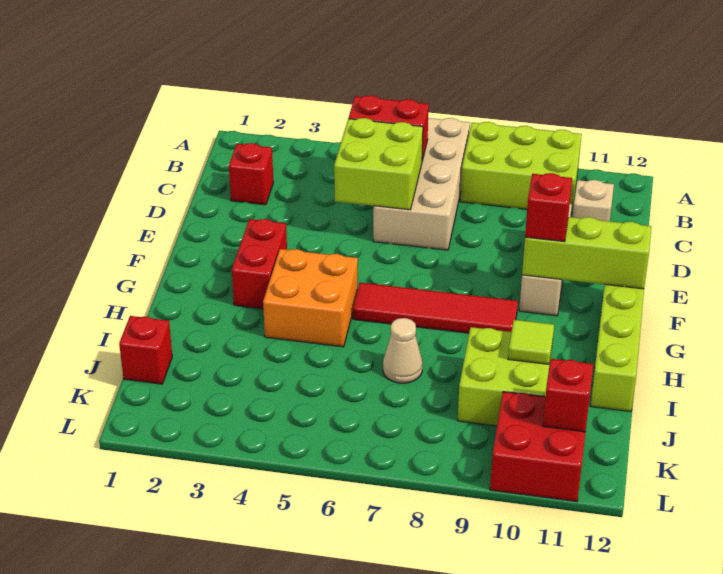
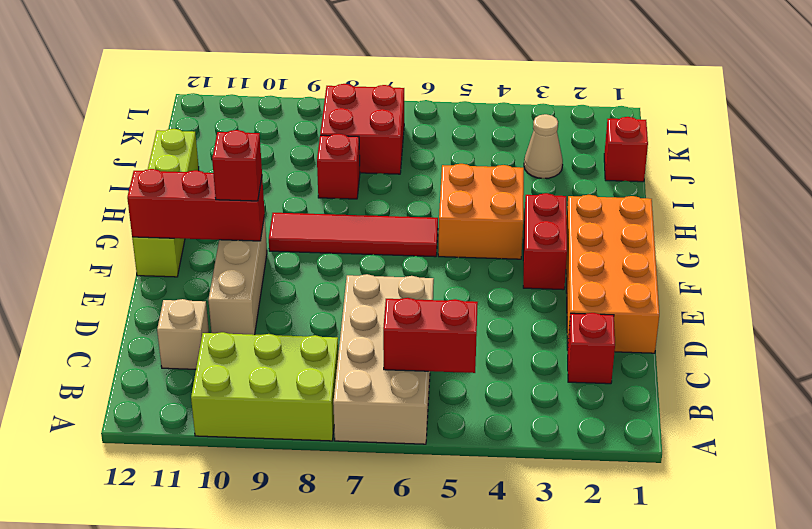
lime brick C5:D6 level 2 -> none
none -> orange brick D1:G2 level 1
lime brick F10:F12 level 2 -> red brick F10:F12 level 2
tan cone I7 level 1 -> tan cone J3 level 1
lime brick I9:J10 level 1 -> none
lime tile I10 level 2 -> none
red brick K10:L11 level 1 -> red brick J7:K8 level 1
red brick K11 level 2 -> red brick I8 level 1

